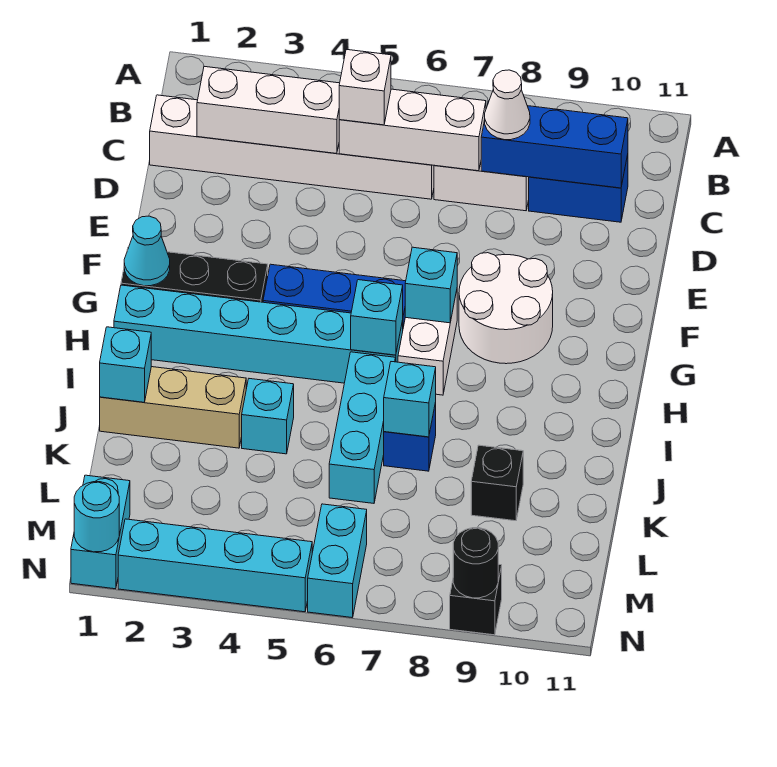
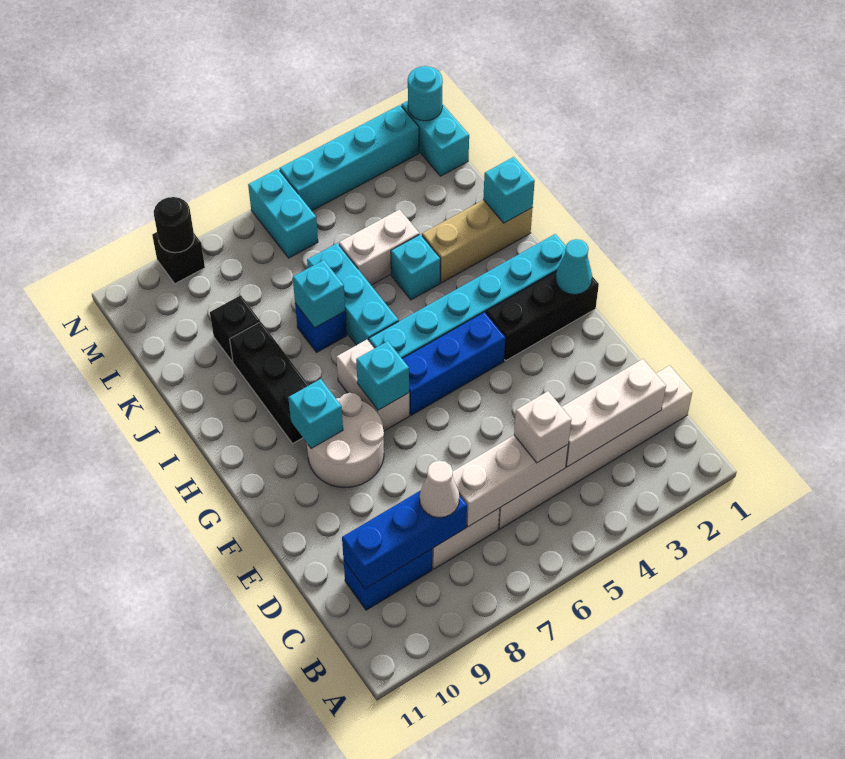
cyan brick H6 level 2 -> cyan brick G9 level 2
none -> black brick H9:J9 level 1
none -> white brick K4:K5 level 1

